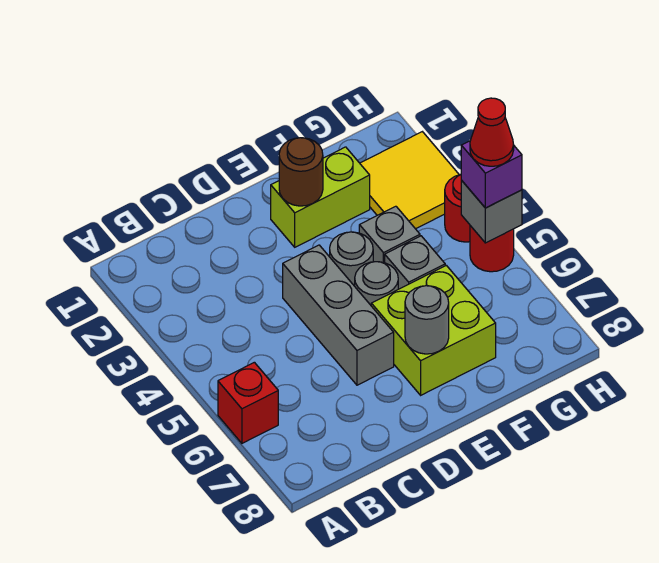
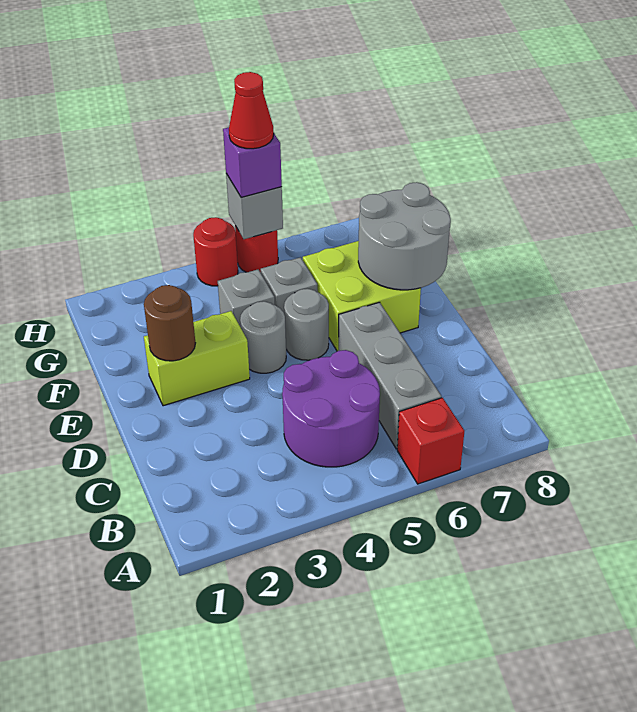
none -> purple round brick B4:C5 level 1
grey brick D4:D6 level 1 -> grey brick B6:D6 level 1
lime brick E2:F2 level 1 -> lime brick E2:E3 level 1
grey round brick E7 level 2 -> grey round brick E7:F8 level 2
yellow tile G2:H3 level 1 -> none

